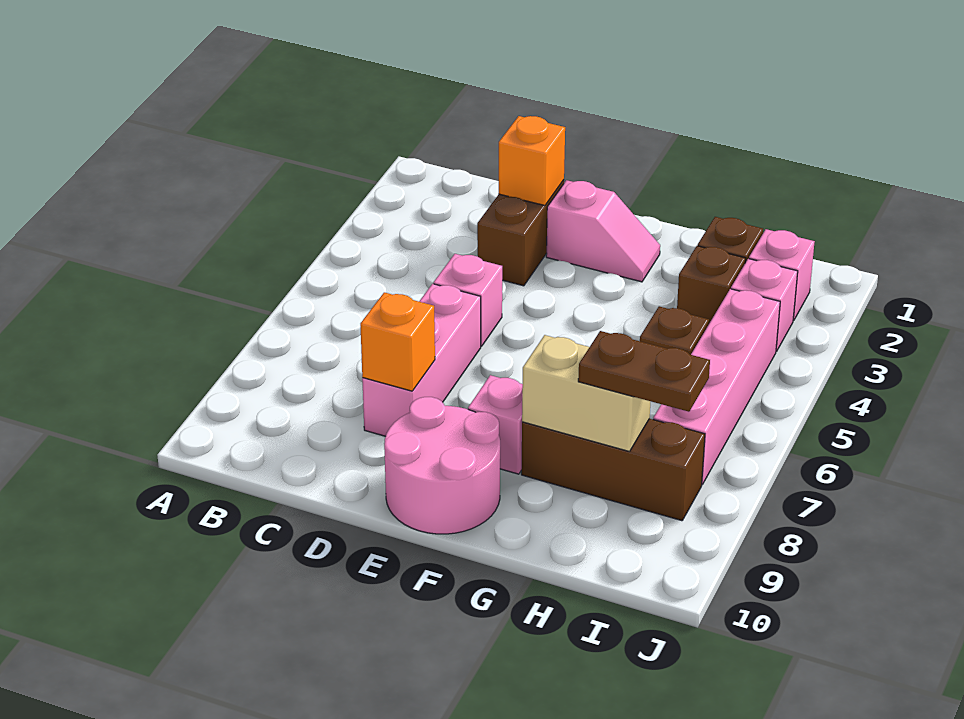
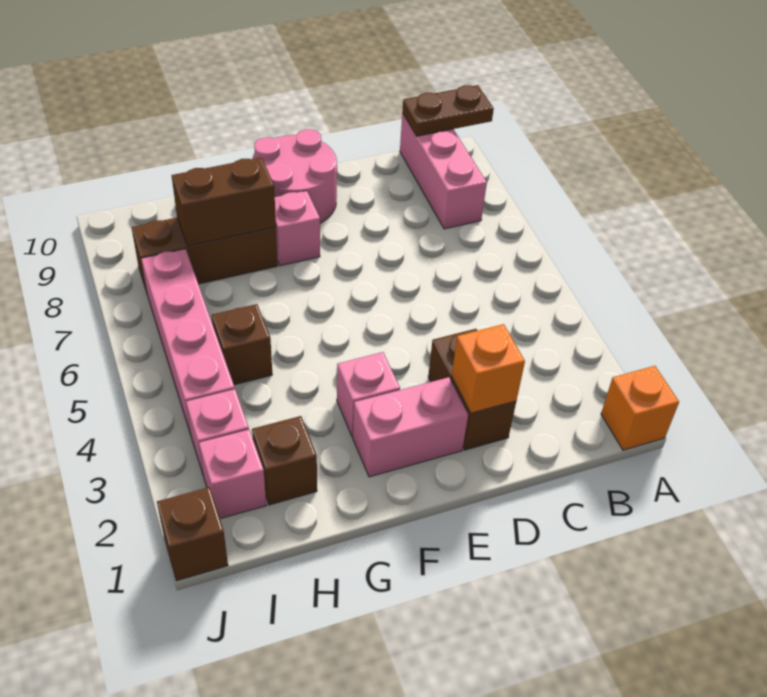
pink brick D5 level 1 -> pink brick F3 level 1
pink brick D6:D8 level 1 -> pink brick B8:B10 level 1
orange brick D8 level 2 -> orange brick A1 level 1
pink slope E2:F2 level 1 top E -> pink brick E2:F2 level 1
tan brick G8:H8 level 2 -> brown brick G8:H8 level 2
brown brick H3 level 1 -> brown brick J1 level 1
brown plate H8:I8 level 3 -> brown plate A10:B10 level 2

